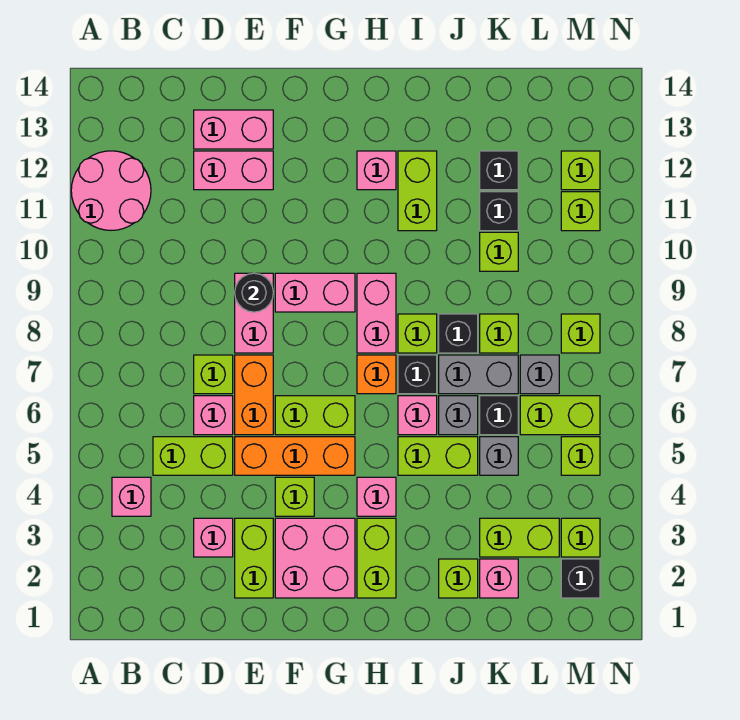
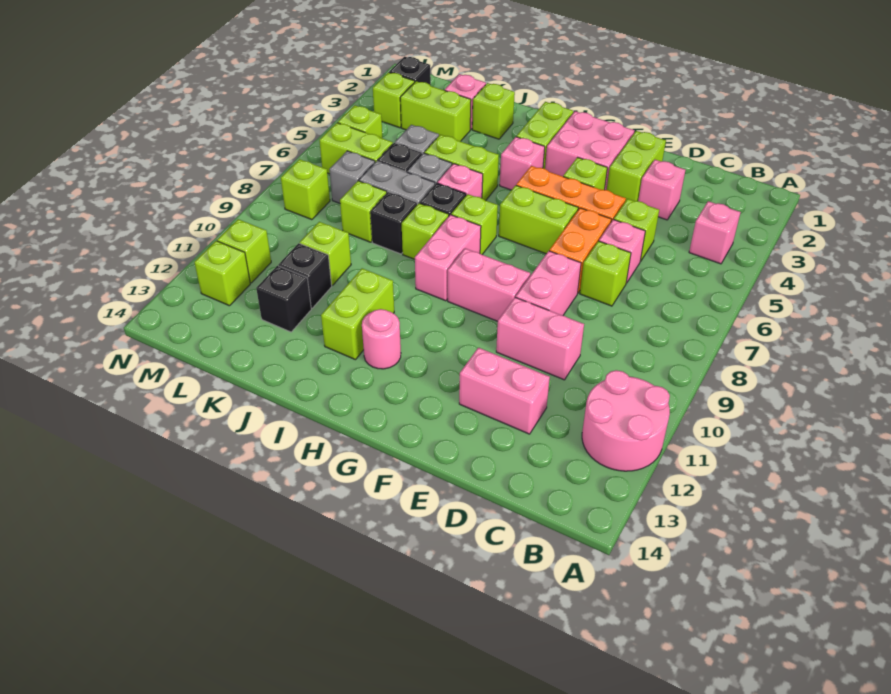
lime brick C5:D5 level 1 -> lime brick D5 level 1
pink brick D13:E13 level 1 -> pink brick D10:E10 level 1
black round brick E9 level 2 -> none
orange brick H7 level 1 -> lime brick H7 level 1
pink brick H12 level 1 -> pink round brick H12 level 1

